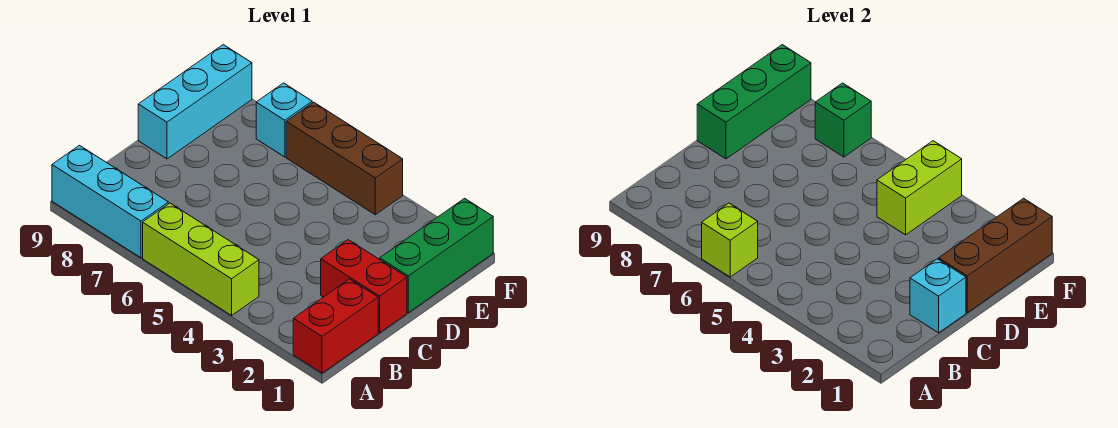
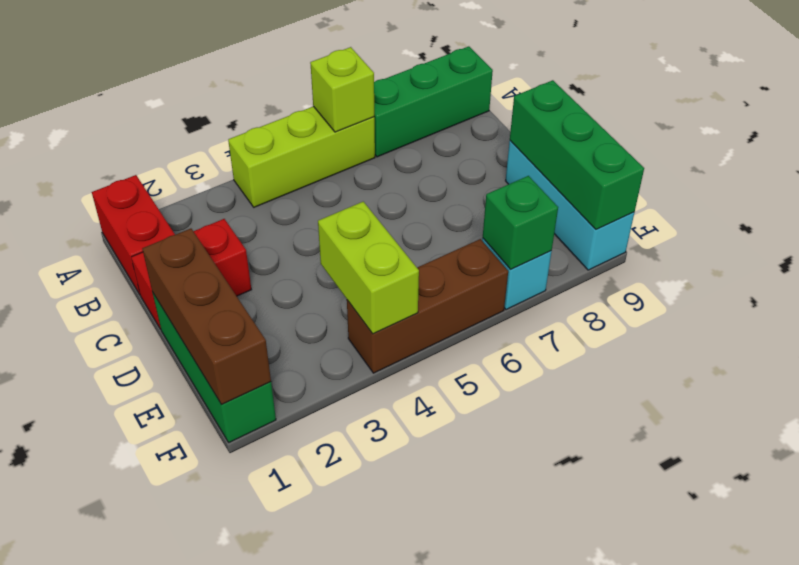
cyan brick A7:A9 level 1 -> green brick A7:A9 level 1
cyan brick C1 level 2 -> none

